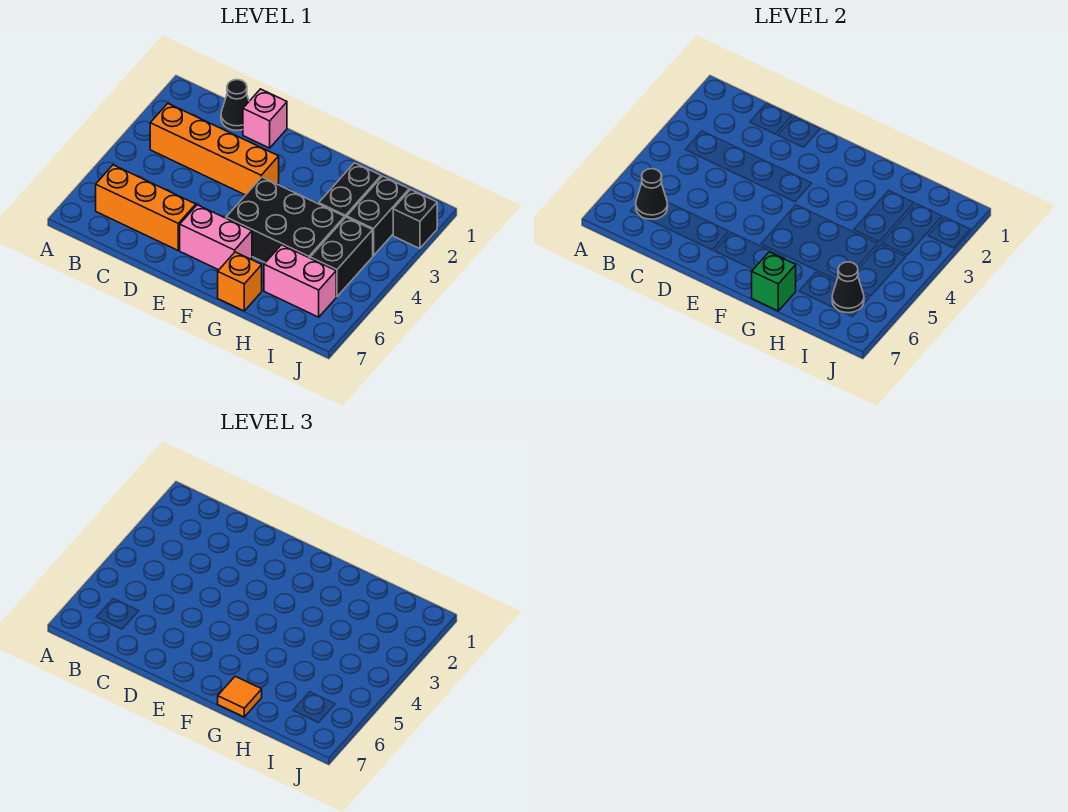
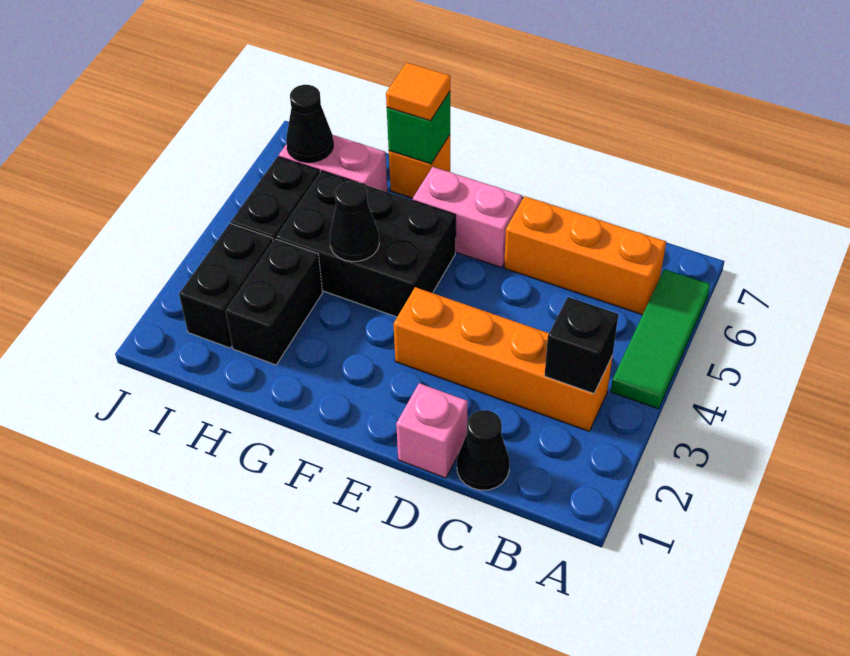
none -> green tile A4:A6 level 1
black cone B6 level 2 -> black cone G4 level 2
black brick J2 level 1 -> black brick B3 level 2

